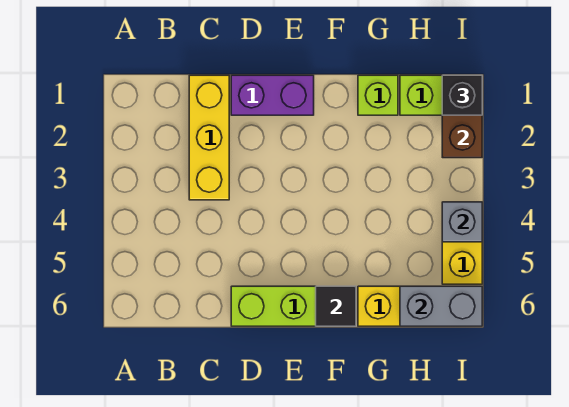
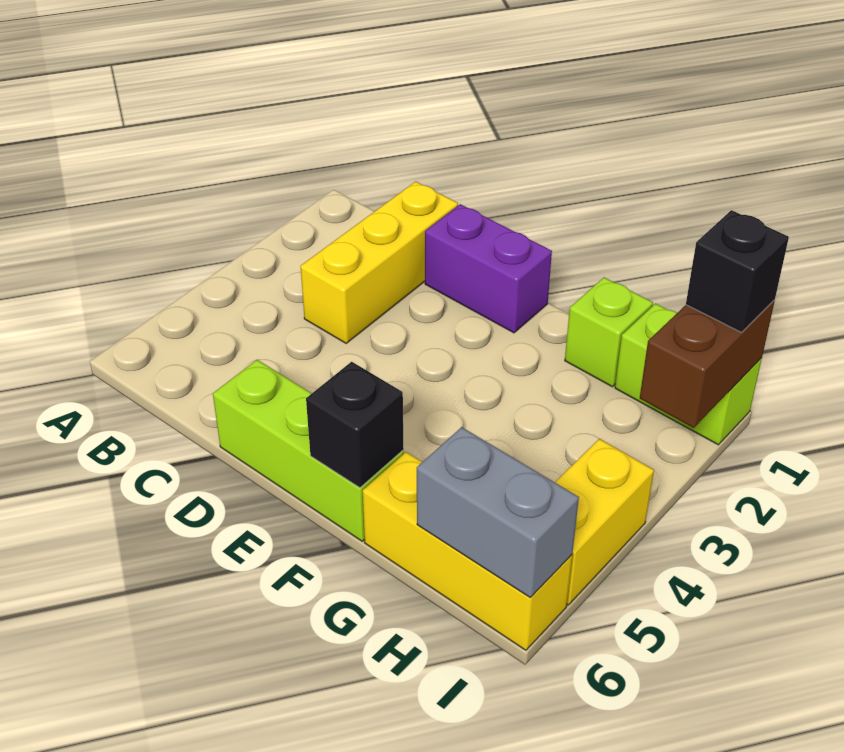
black tile F6 level 2 -> black brick F6 level 2
grey brick I4 level 2 -> none

